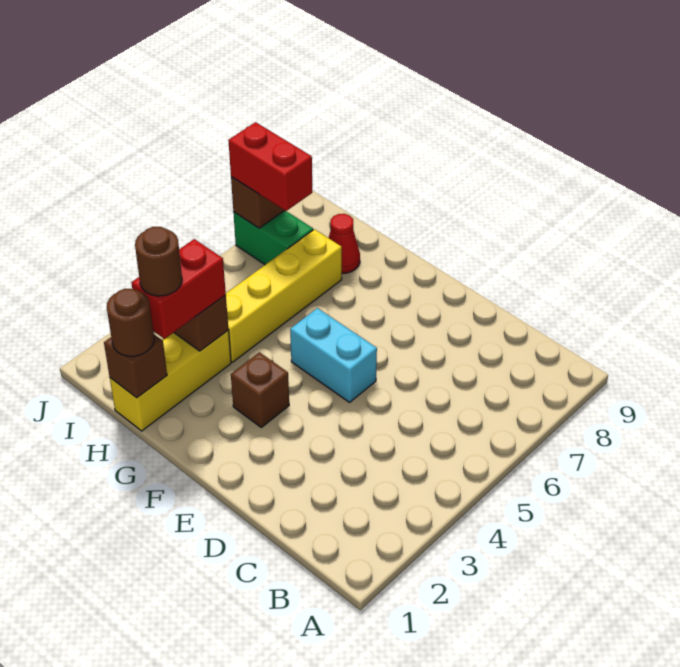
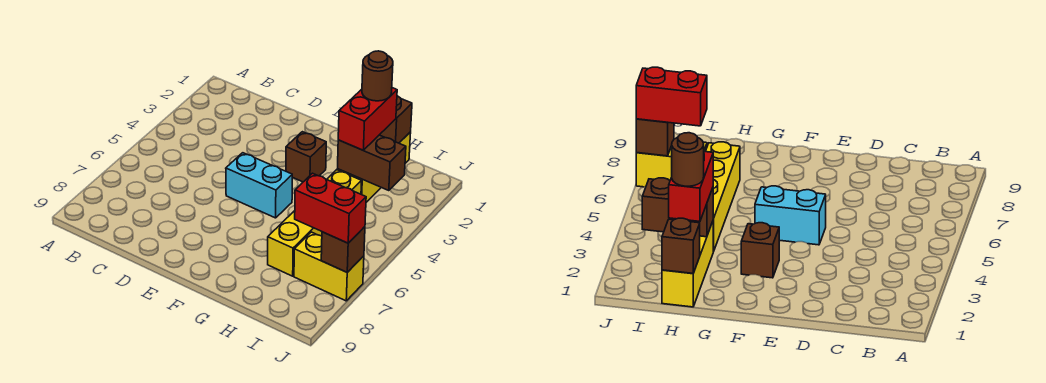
brown round brick H1 level 3 -> none
red cone H8 level 1 -> none
green brick I7:J7 level 1 -> yellow brick I7:J7 level 1

